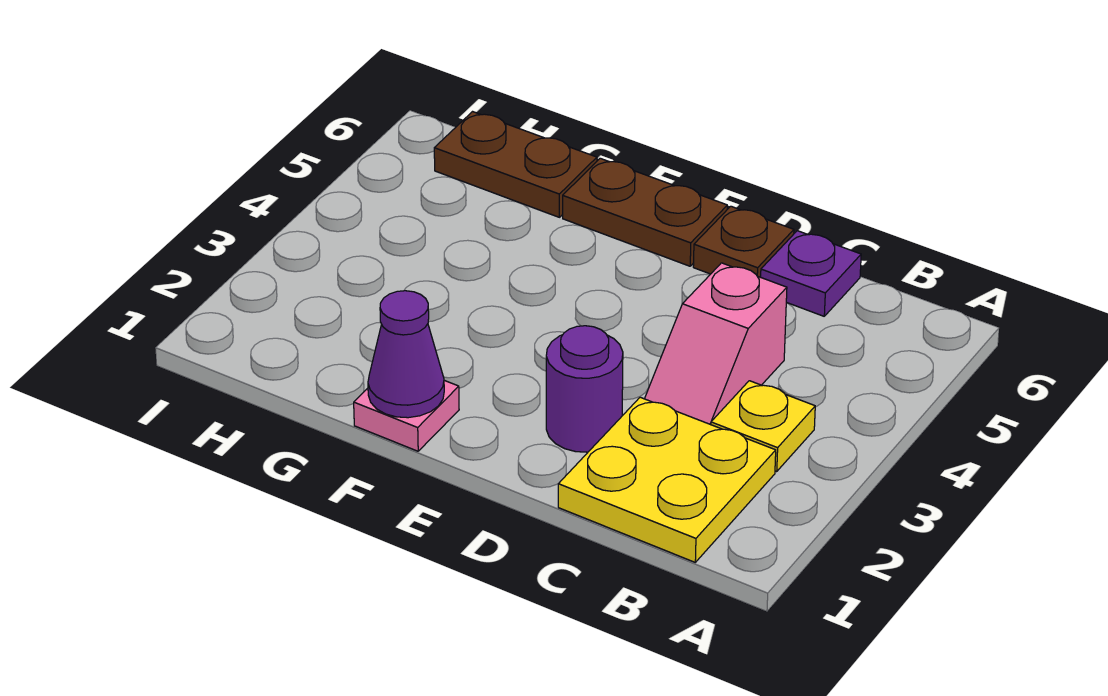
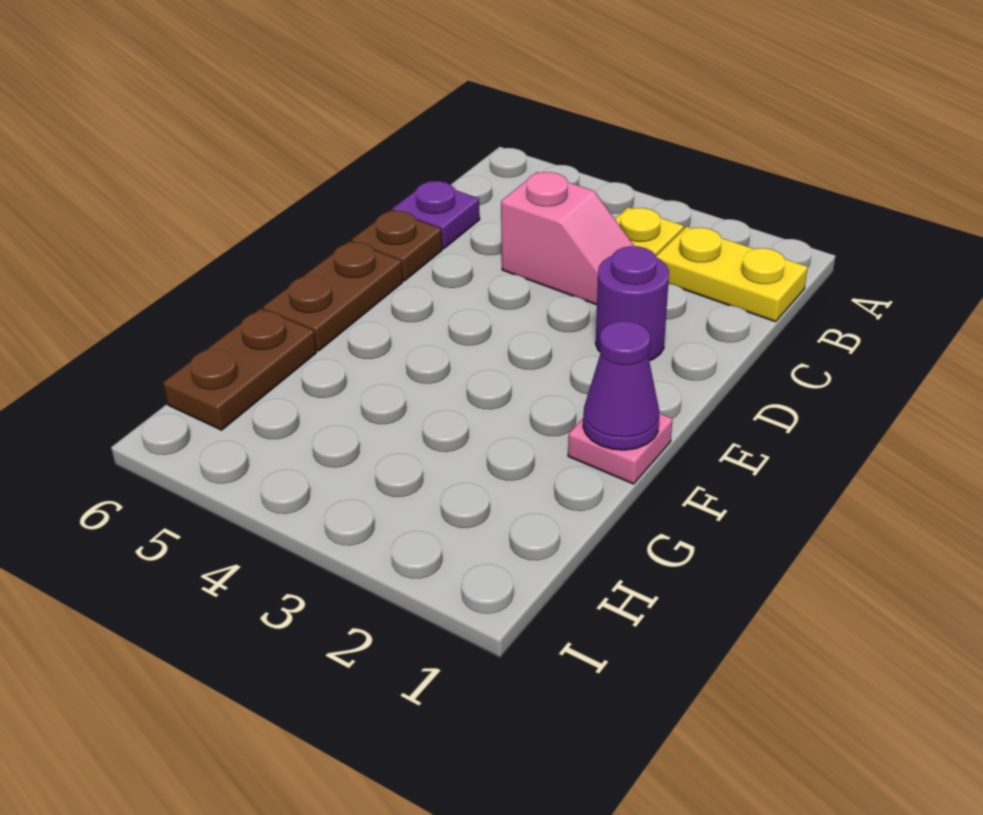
yellow plate B1:C2 level 1 -> yellow plate B1:B2 level 1

